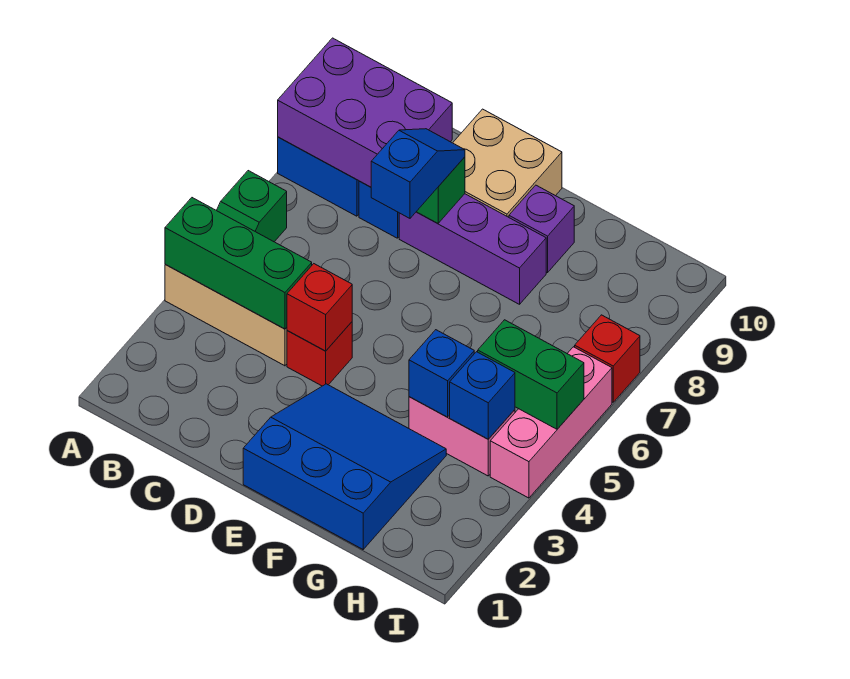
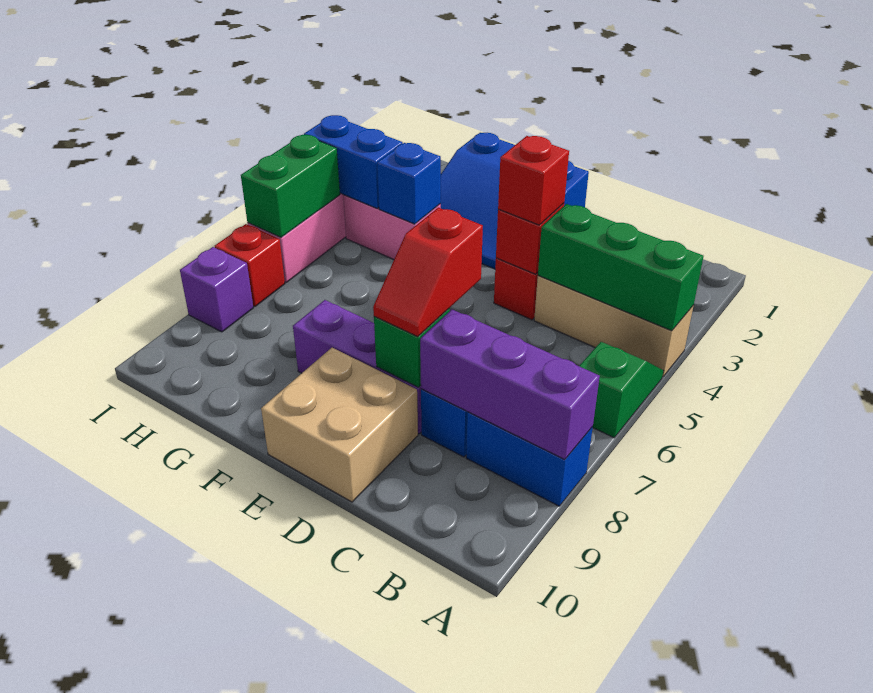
purple brick A8:C9 level 2 -> purple brick A8:C8 level 2
none -> red brick D4 level 3
blue slope D7:D8 level 3 top 7 -> red slope D7:D8 level 3 top 7
purple brick F9 level 1 -> purple brick I8 level 1
blue brick H4 level 2 -> blue brick H4:I4 level 2
green brick H5:I5 level 2 -> green brick I5:I6 level 2

